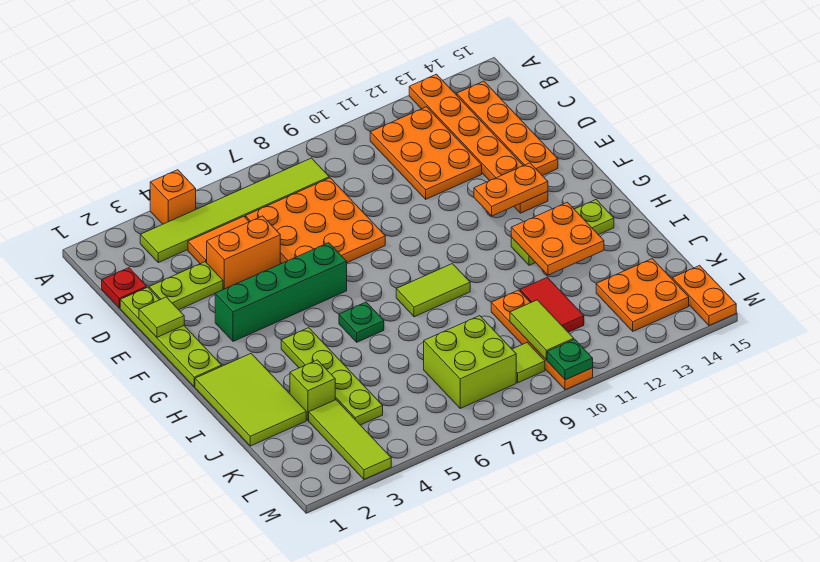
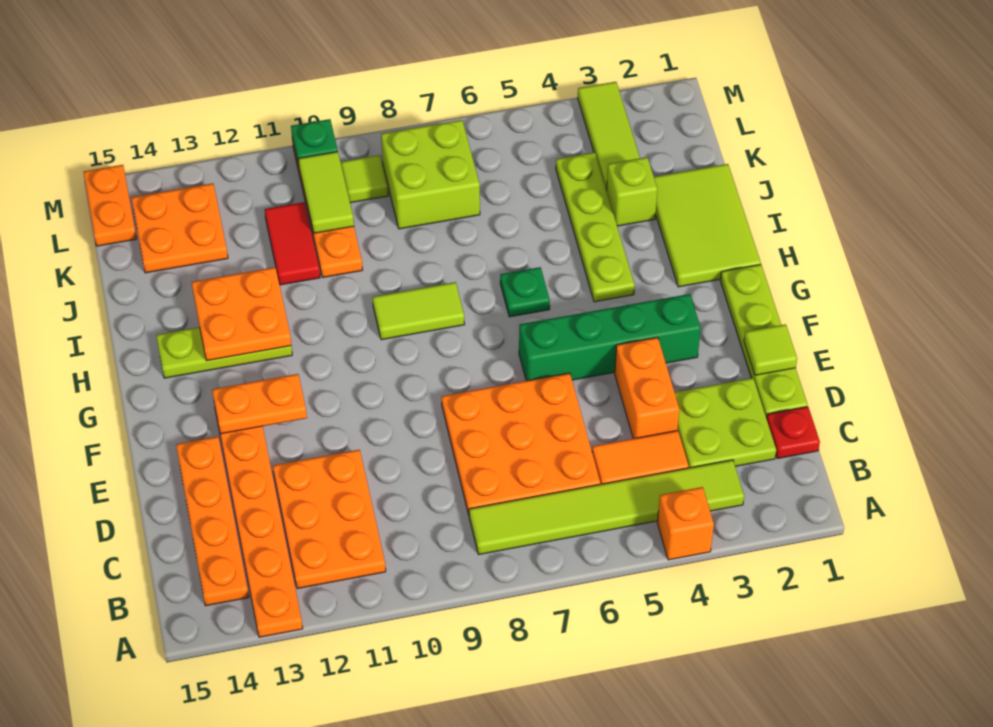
lime plate D2:D3 level 1 -> lime plate C2:D3 level 1
orange brick D4:D5 level 1 -> orange brick D4:E4 level 1

